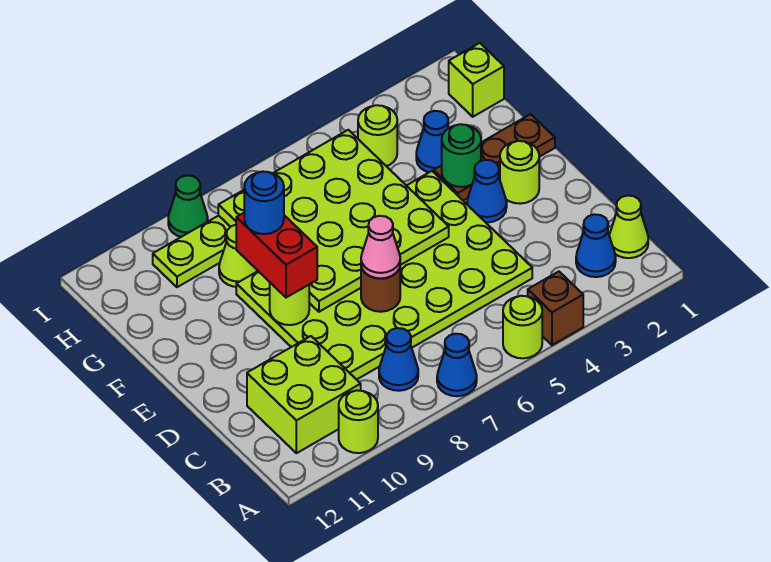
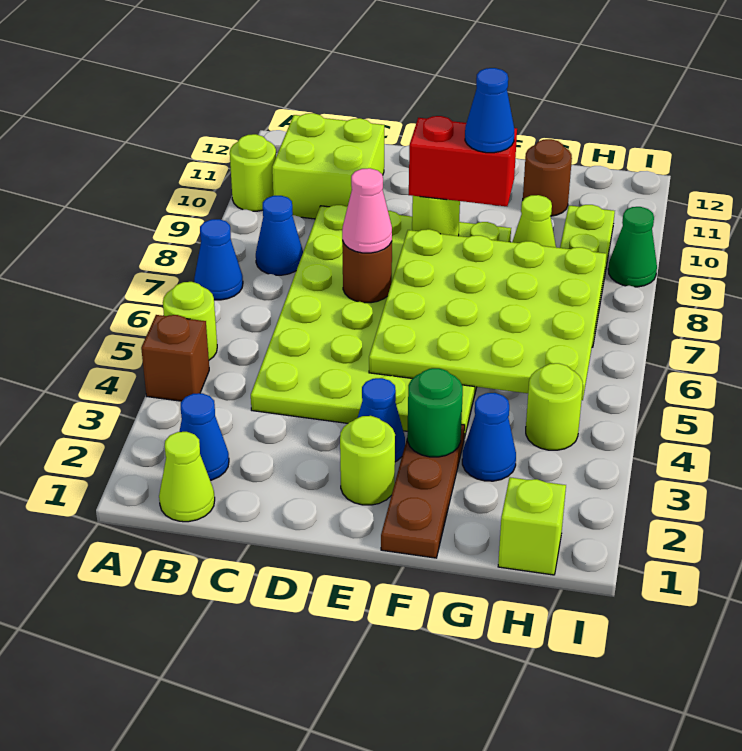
blue round brick F9 level 4 -> blue cone F9 level 4
none -> brown round brick G11 level 1

